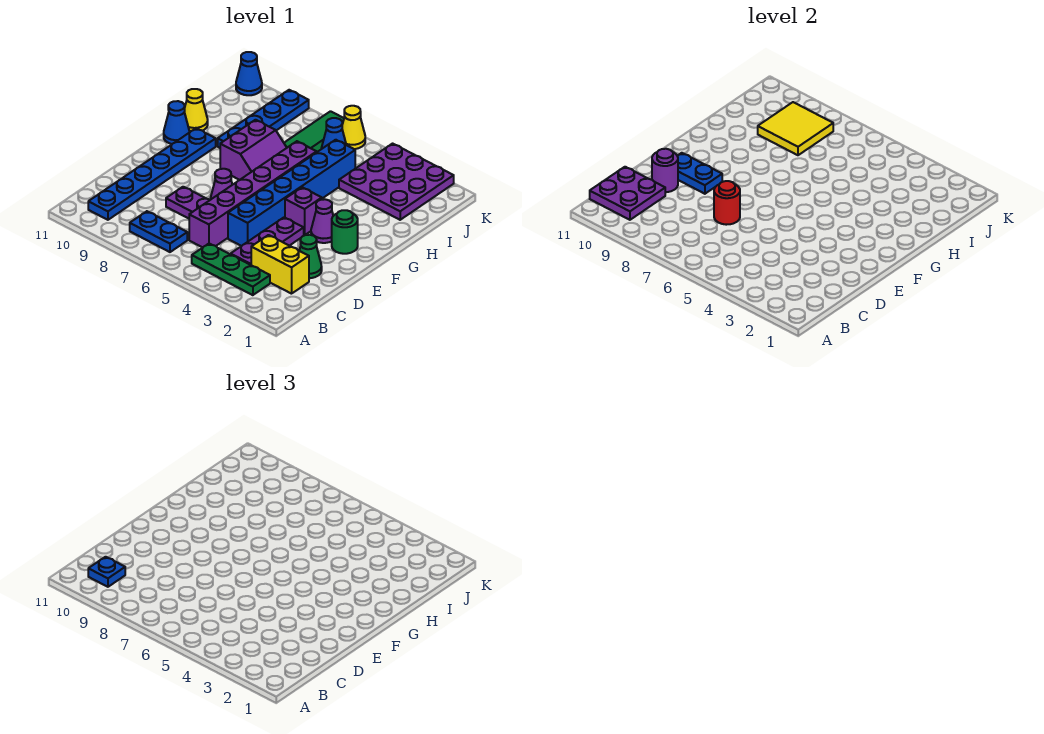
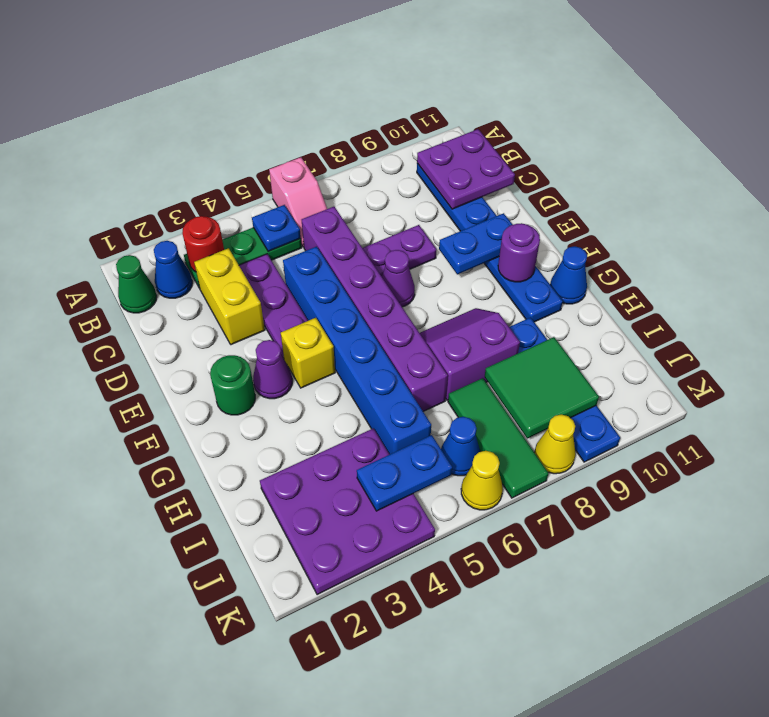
none -> pink slope A6:B6 level 1 top A
blue plate B7:B8 level 1 -> blue plate J4:J5 level 2
blue plate B10 level 3 -> blue plate B5 level 2
yellow brick C2:C3 level 1 -> yellow brick C3:D3 level 1
green cone D2 level 1 -> green cone B1 level 1
red round brick D7 level 2 -> red round brick B3 level 2
purple round brick D10 level 2 -> purple round brick F10 level 2
purple brick F4 level 1 -> yellow brick F4 level 1
purple slope G7:H8 level 1 top 8 -> purple slope G7:H8 level 1 top H
yellow cone H11 level 1 -> yellow cone K8 level 1
yellow tile I8:J9 level 2 -> green tile I8:J9 level 2
blue cone K11 level 1 -> blue cone B2 level 1

